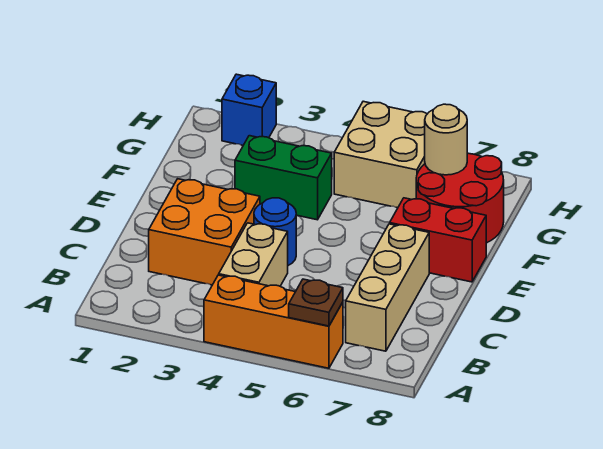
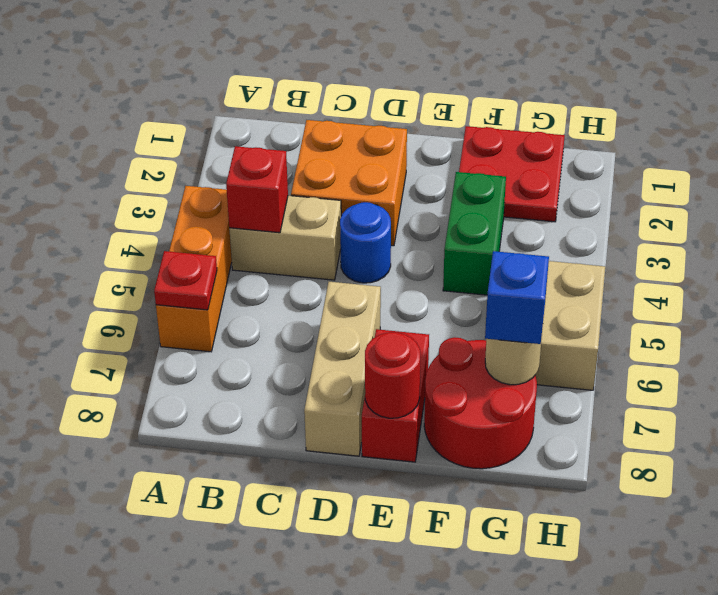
brown plate A6 level 2 -> red plate A6 level 2
none -> red brick B4 level 2
tan brick B7:D7 level 1 -> tan brick D6:D8 level 1
none -> red round brick E8 level 2
none -> red plate F1:G2 level 1
blue brick H2 level 1 -> blue brick G7 level 3

